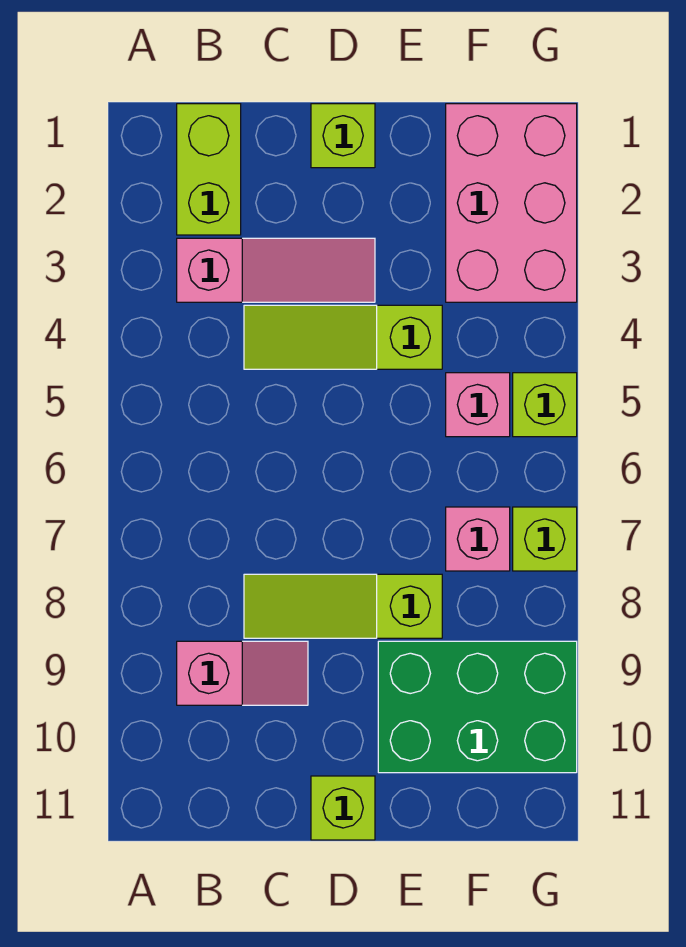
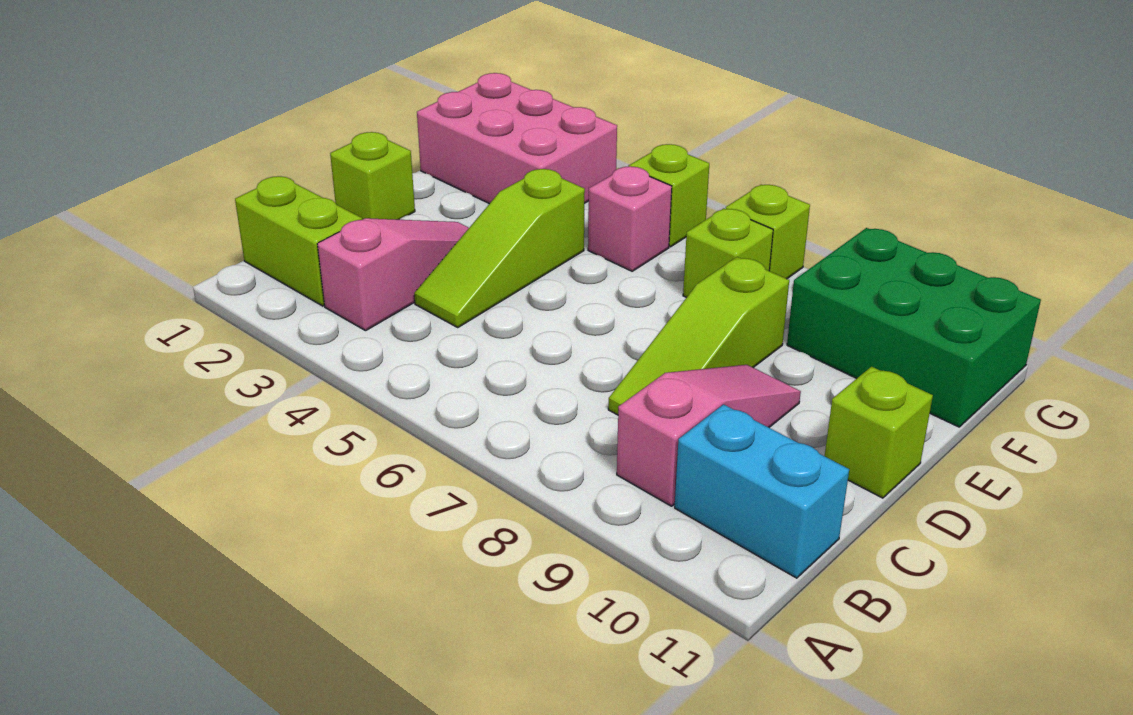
pink slope B9:C9 level 1 top B -> pink slope B9:D9 level 1 top B
none -> cyan brick B10:B11 level 1
green brick E9:G10 level 1 -> green brick F9:G11 level 1
pink brick F7 level 1 -> lime brick F7 level 1

